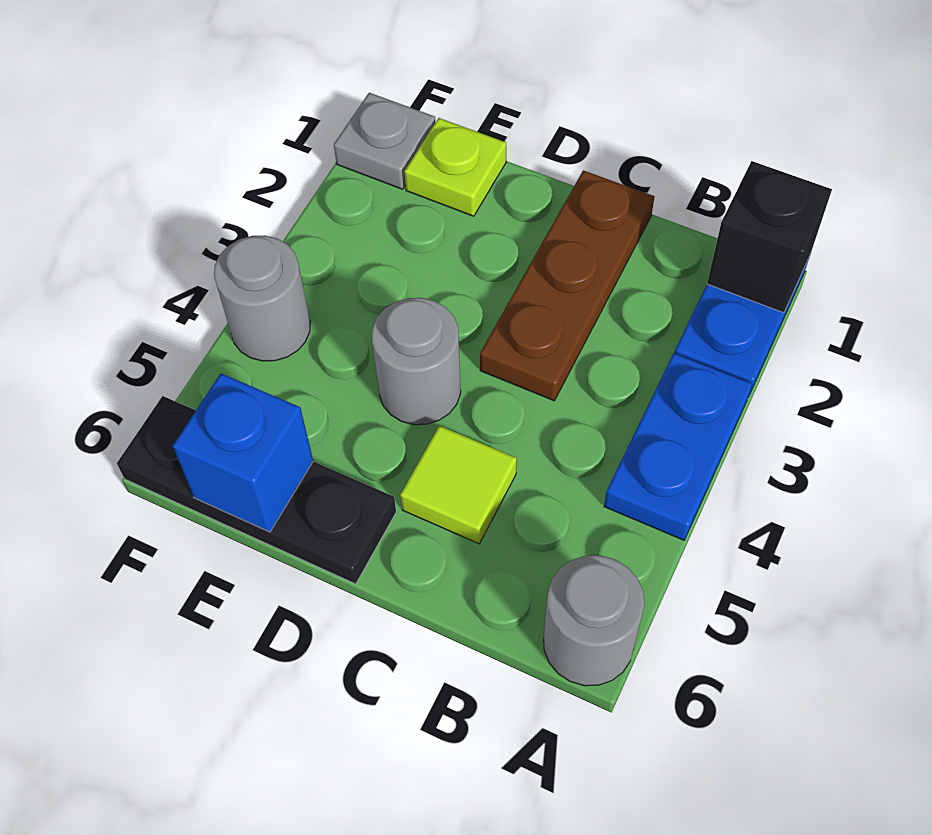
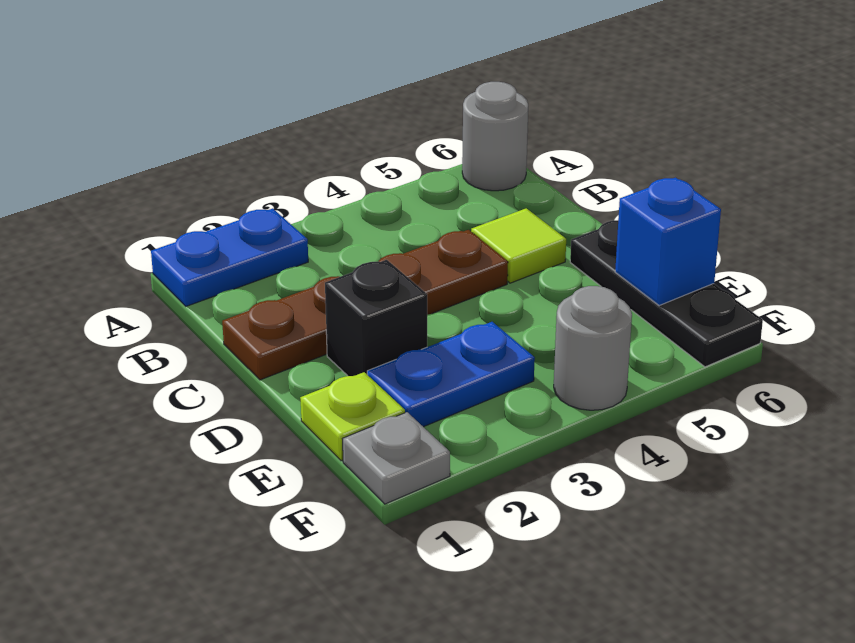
black brick A1 level 2 -> black brick D2 level 1
blue plate A3:A4 level 1 -> blue plate E2:E3 level 1
brown plate C1:C3 level 1 -> brown plate C1:C4 level 1
grey round brick D4 level 1 -> none

